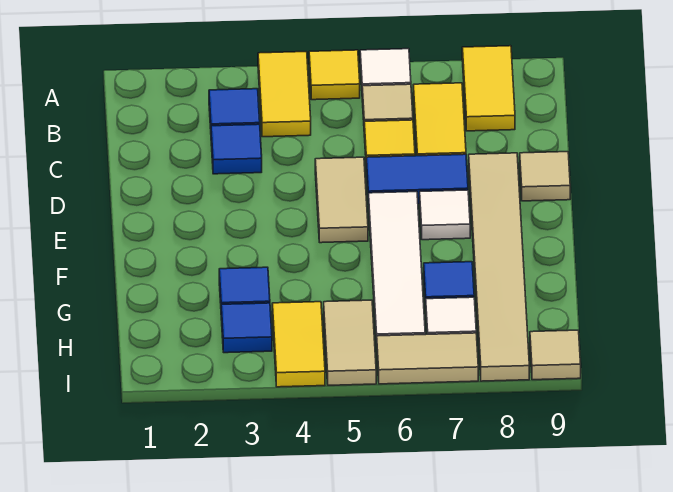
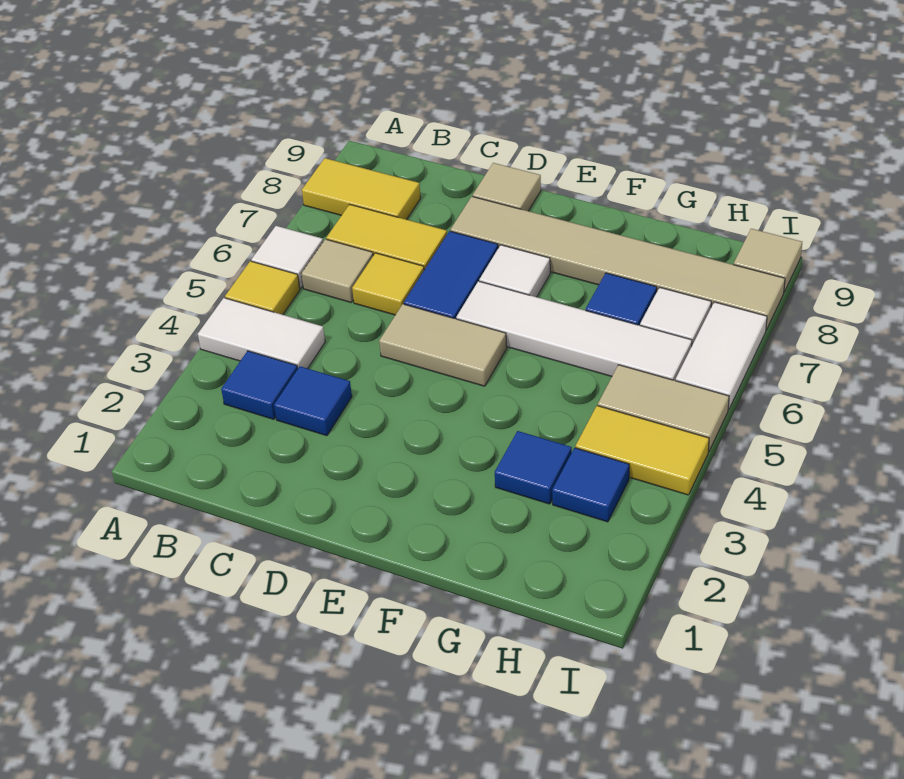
yellow tile A4:B4 level 1 -> white tile A4:B4 level 1
tan tile I6:I7 level 1 -> white tile I6:I7 level 1

